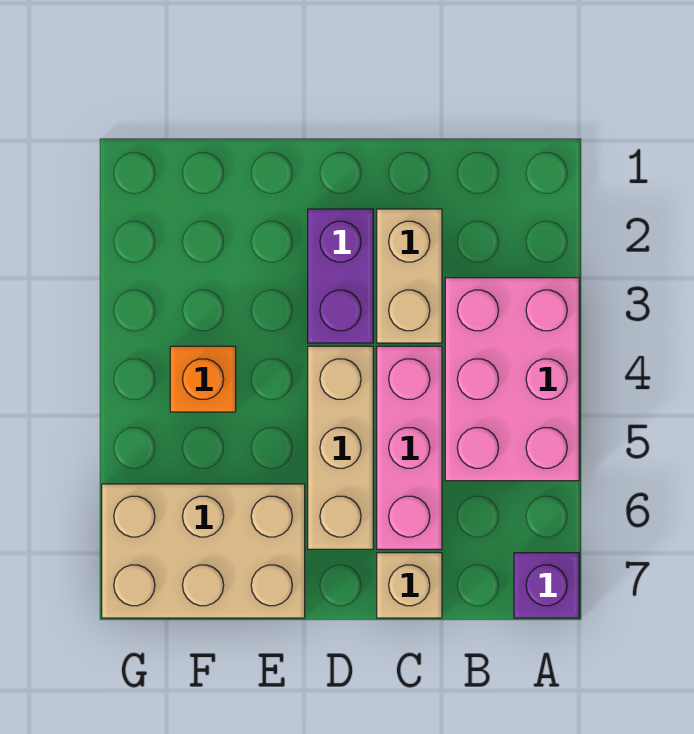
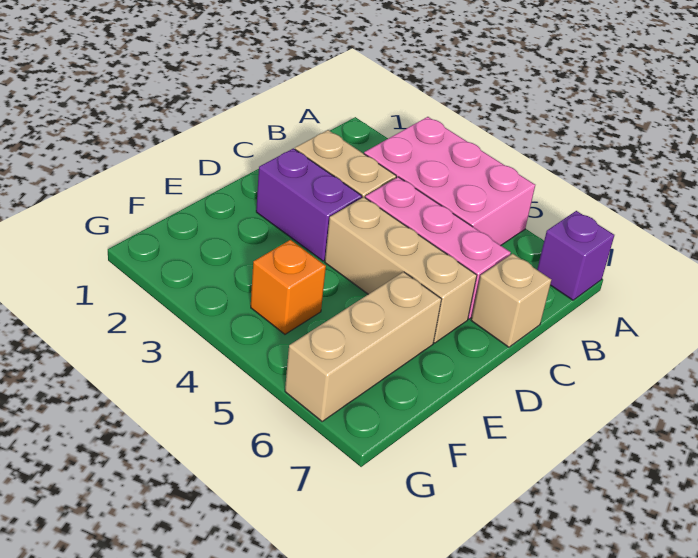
tan brick E6:G7 level 1 -> tan brick E6:G6 level 1

